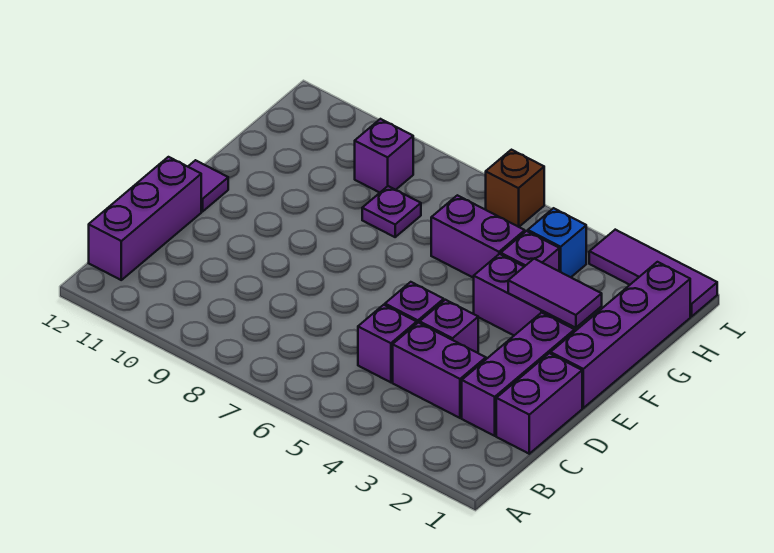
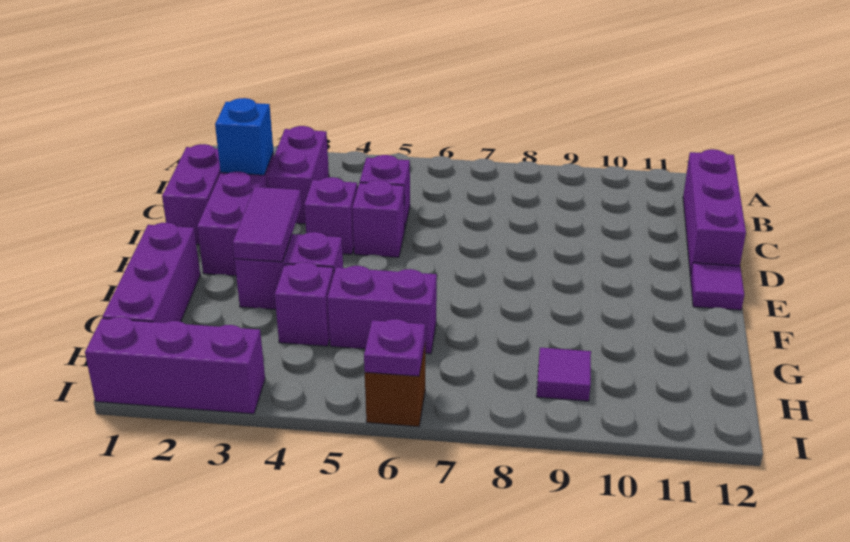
purple brick C3:C4 level 1 -> purple brick B3:C3 level 1
purple brick E1:H1 level 1 -> purple brick F1:H1 level 1
purple tile F2:F3 level 2 -> purple tile E3:F3 level 2
purple plate G8 level 1 -> purple plate I6 level 2
blue brick H4 level 1 -> blue brick C2 level 2
purple brick H9 level 1 -> purple tile H9 level 1
purple tile I1:I3 level 1 -> purple brick I1:I3 level 1

